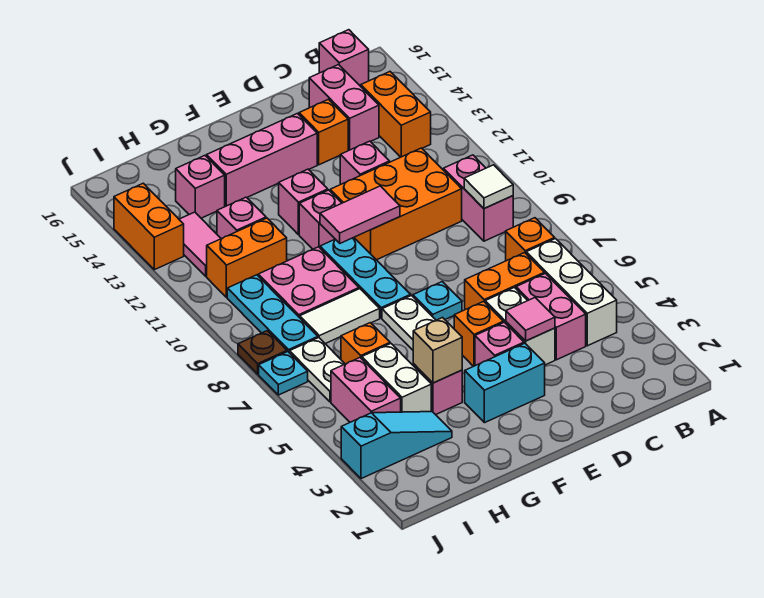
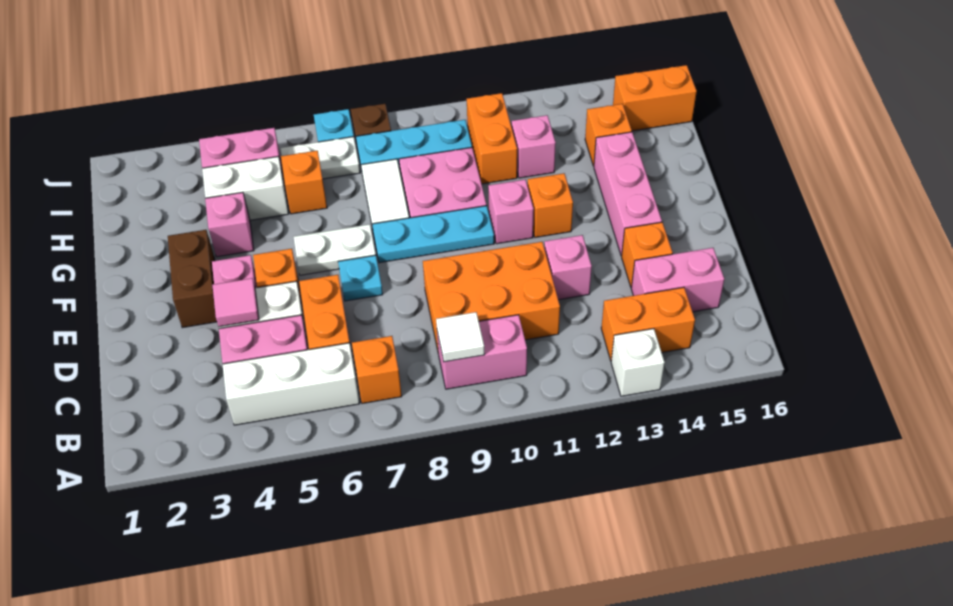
none -> white brick A13 level 1
pink brick B16 level 1 -> none
orange brick C10:E11 level 1 -> orange brick C9:D11 level 1
cyan brick E3:F3 level 1 -> brown brick E3:F3 level 1
pink tile E10:F10 level 2 -> none
pink brick F12 level 1 -> orange brick F12 level 1
tan brick G4 level 2 -> none
cyan slope H3:J3 level 1 top J -> none
pink brick H14 level 1 -> orange brick H14 level 1
pink tile I12:I13 level 1 -> none
orange brick J13:J14 level 1 -> orange brick I15:I16 level 1

